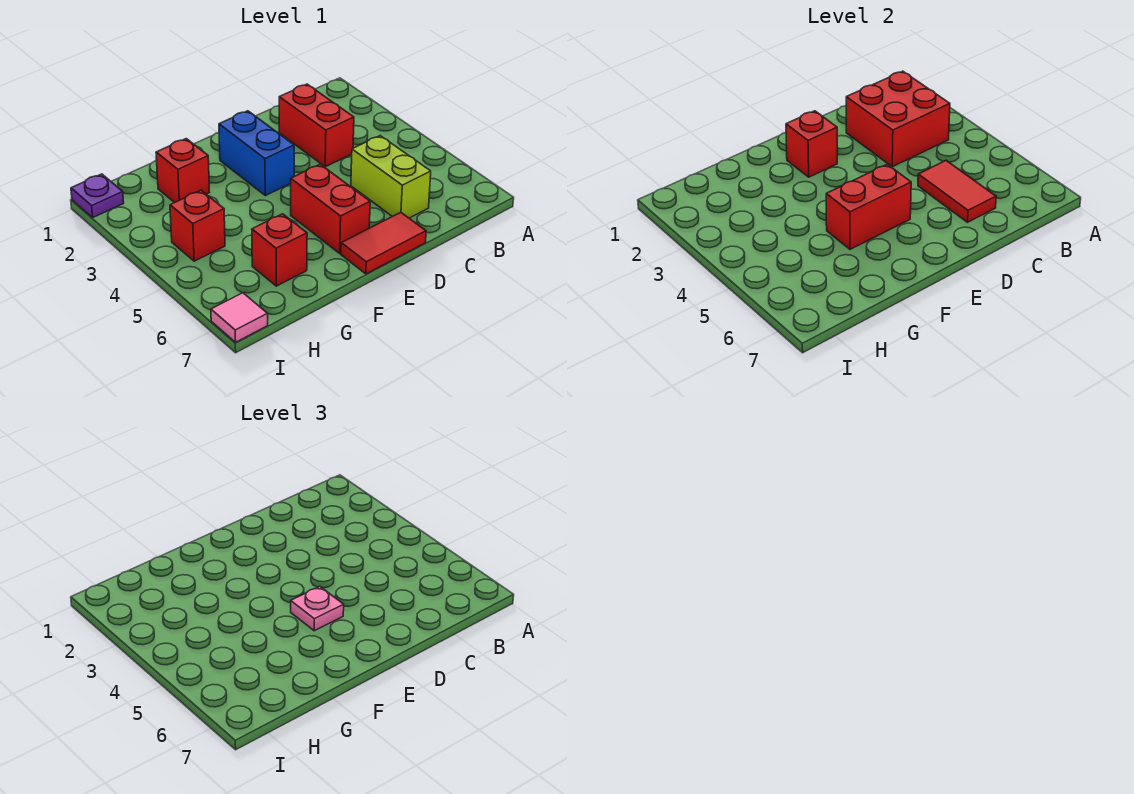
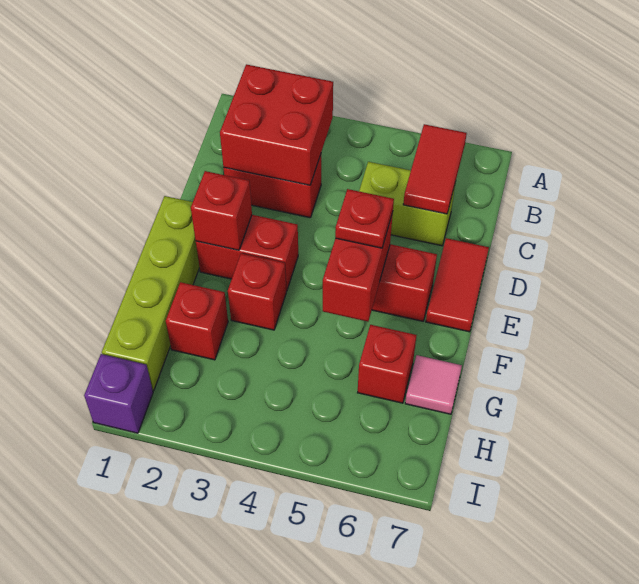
red tile C5:C6 level 2 -> red tile B6:C6 level 2
none -> lime brick E1:H1 level 1
blue brick E2:E3 level 1 -> red brick E2:E3 level 1
pink plate E5 level 3 -> red plate E5 level 3
red brick H4 level 1 -> red brick F3 level 1
purple plate I1 level 1 -> purple brick I1 level 1
pink tile I7 level 1 -> pink tile G7 level 1

